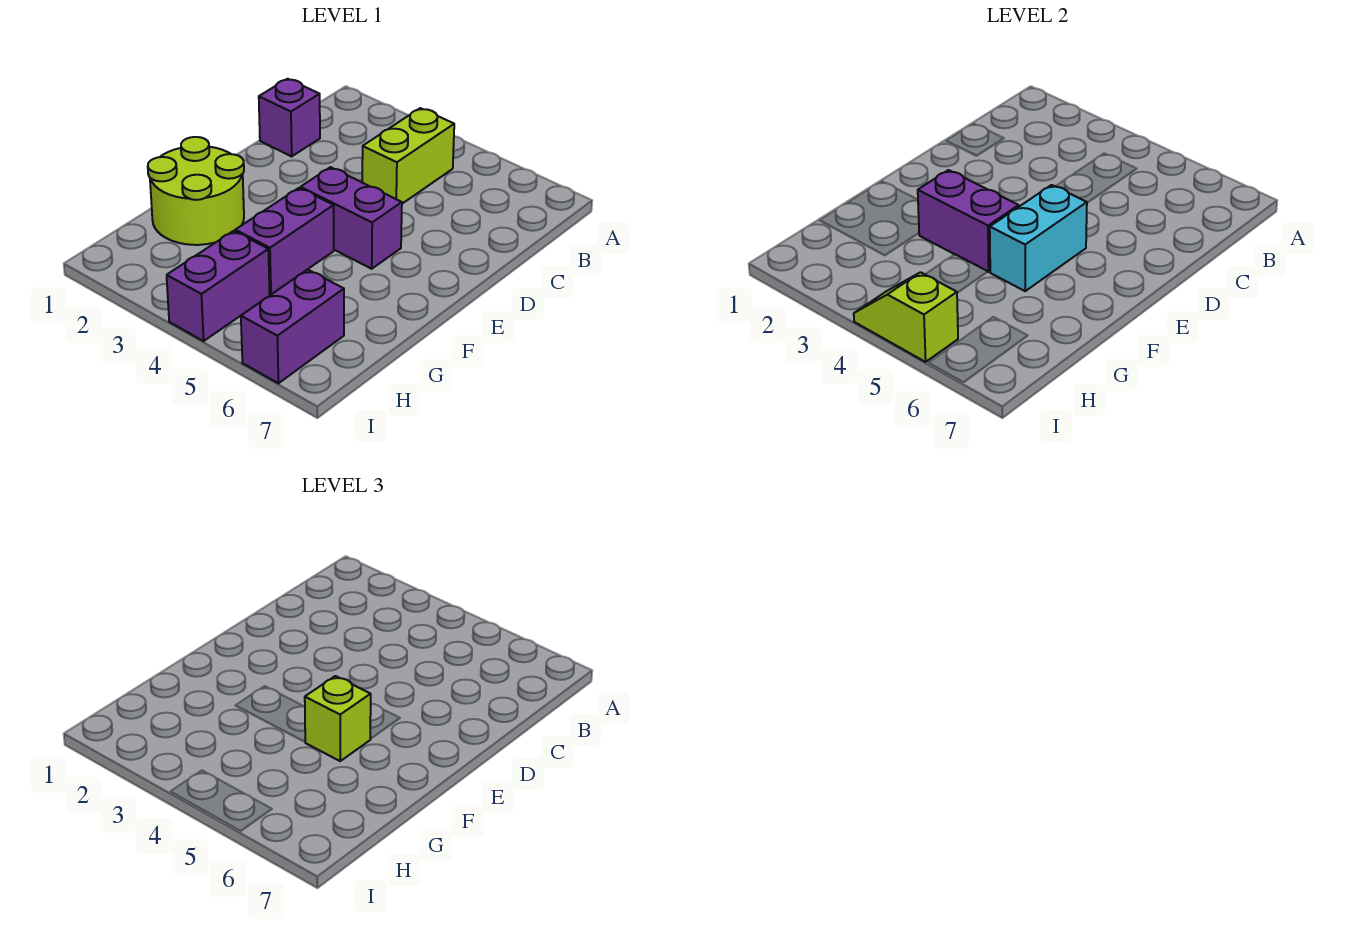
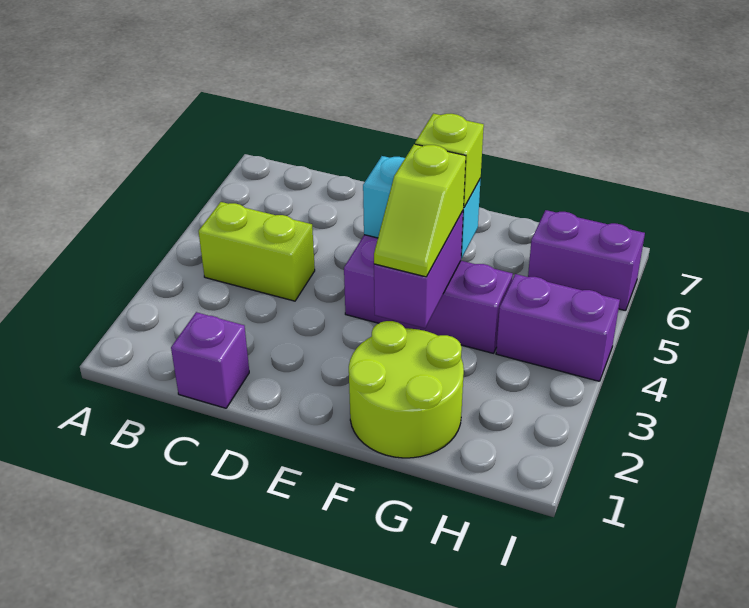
lime slope I4:I5 level 2 top 5 -> lime slope F3:F4 level 3 top 4

